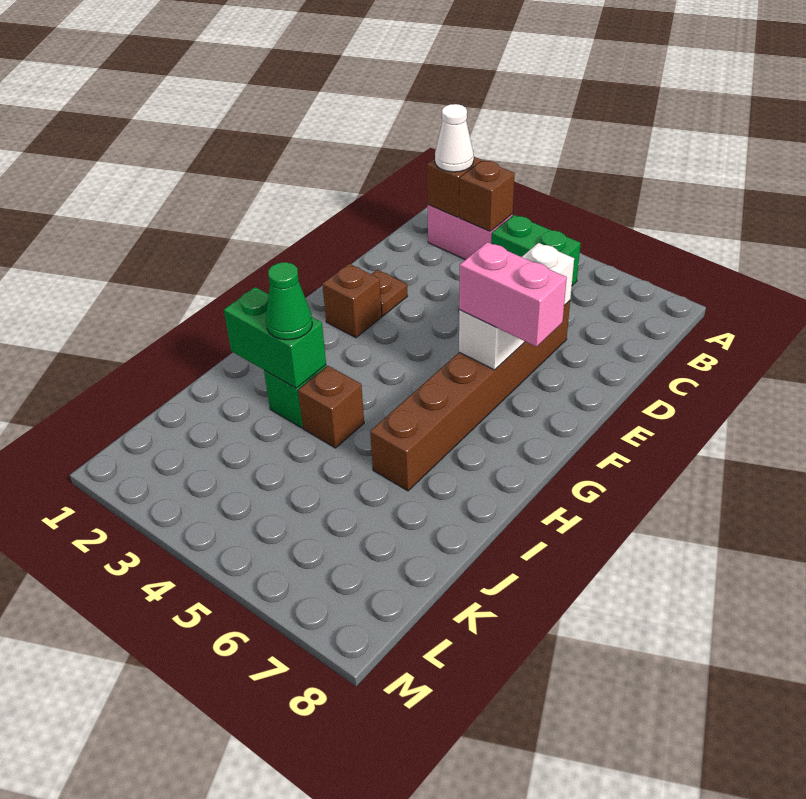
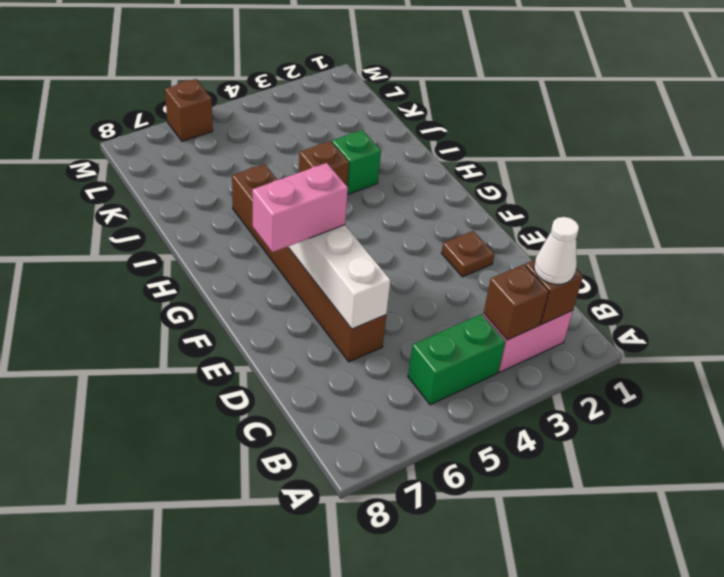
brown brick F2 level 1 -> brown brick M6 level 1
green brick I2:I3 level 2 -> none
green cone I3 level 3 -> none

